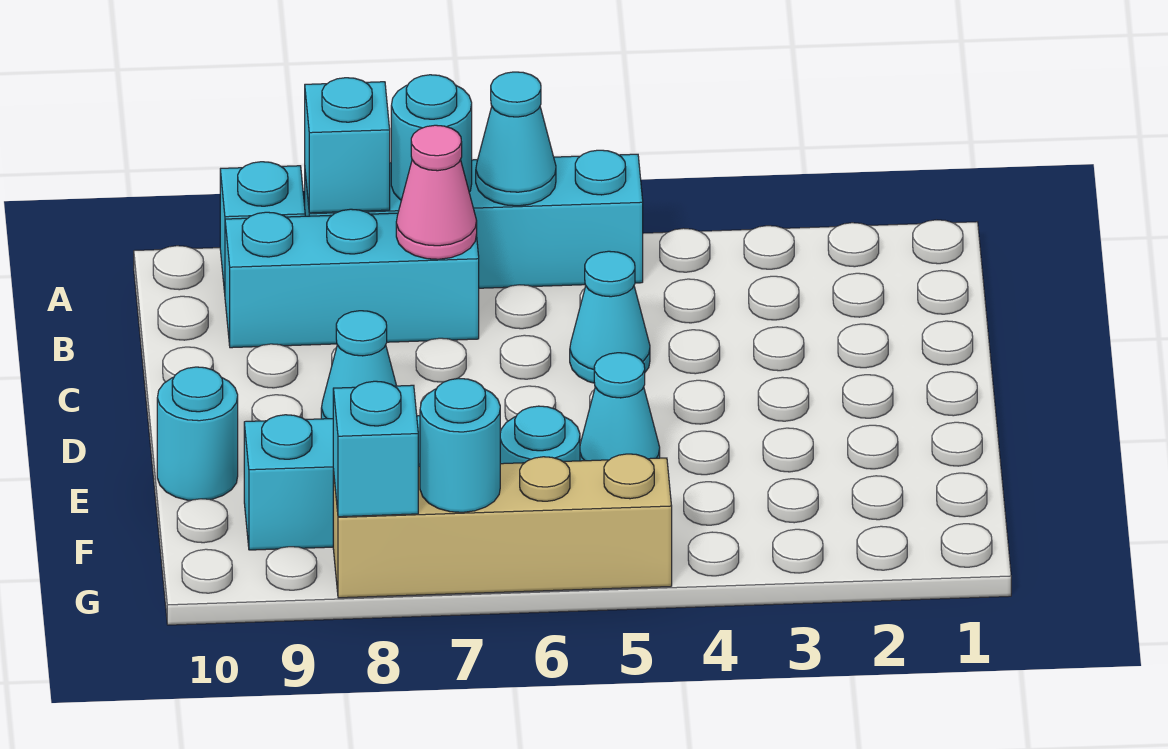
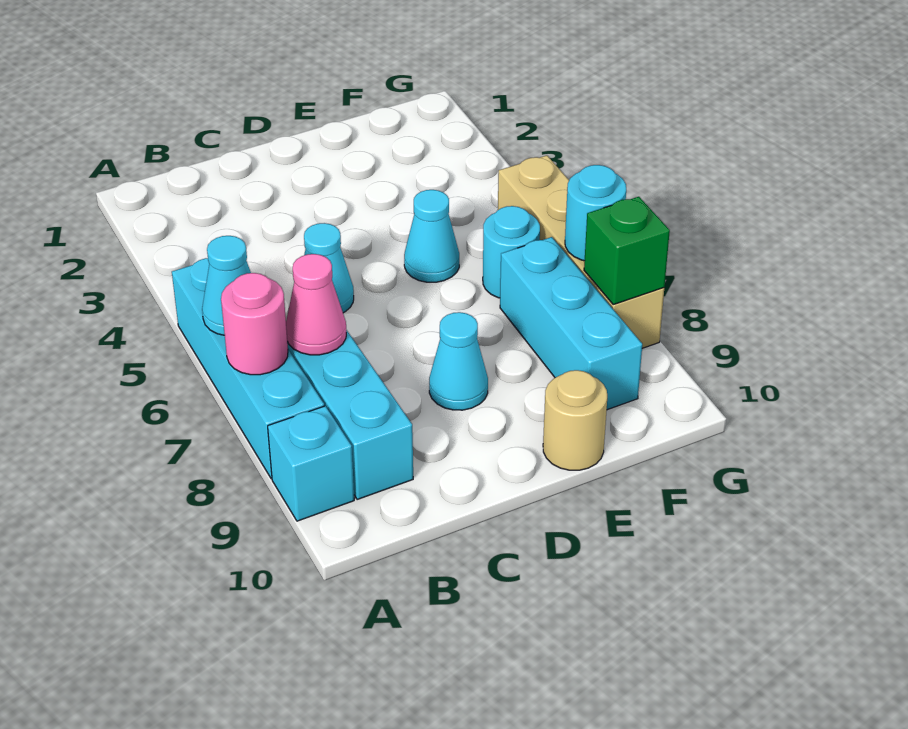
cyan round brick A7 level 2 -> pink round brick A7 level 2
cyan brick A8 level 2 -> none
cyan round brick E10 level 1 -> tan round brick E10 level 1
cyan brick G8 level 2 -> green brick G8 level 2

